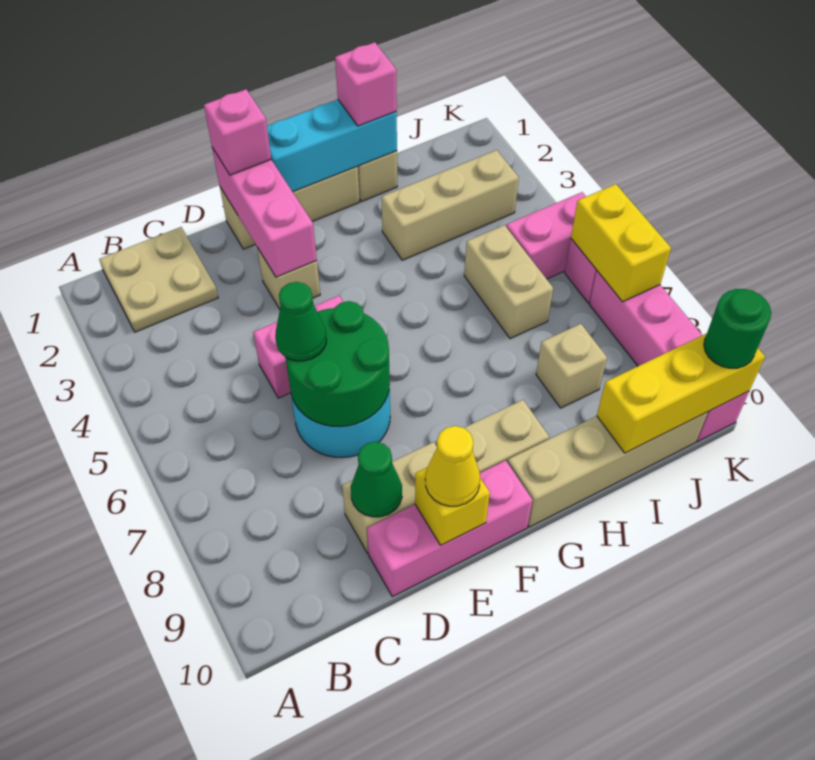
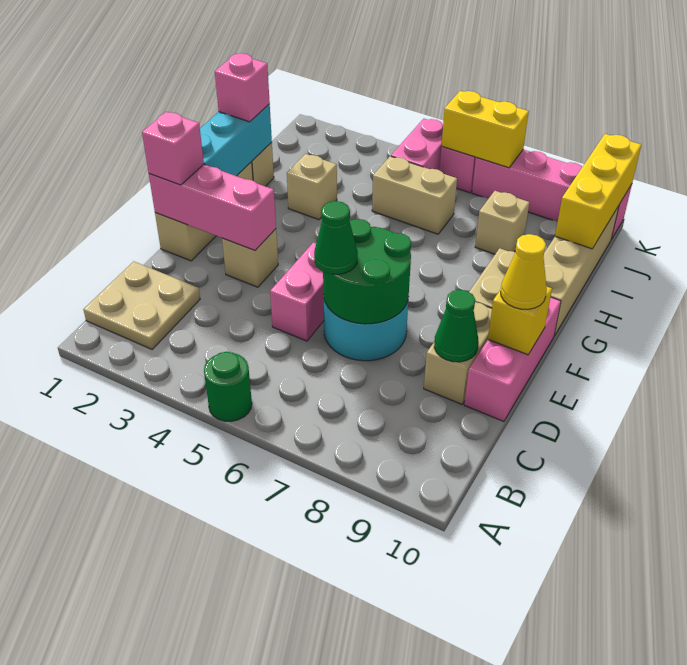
tan brick H3:J3 level 1 -> tan brick H3 level 1
green round brick K10 level 3 -> green round brick A5 level 1

